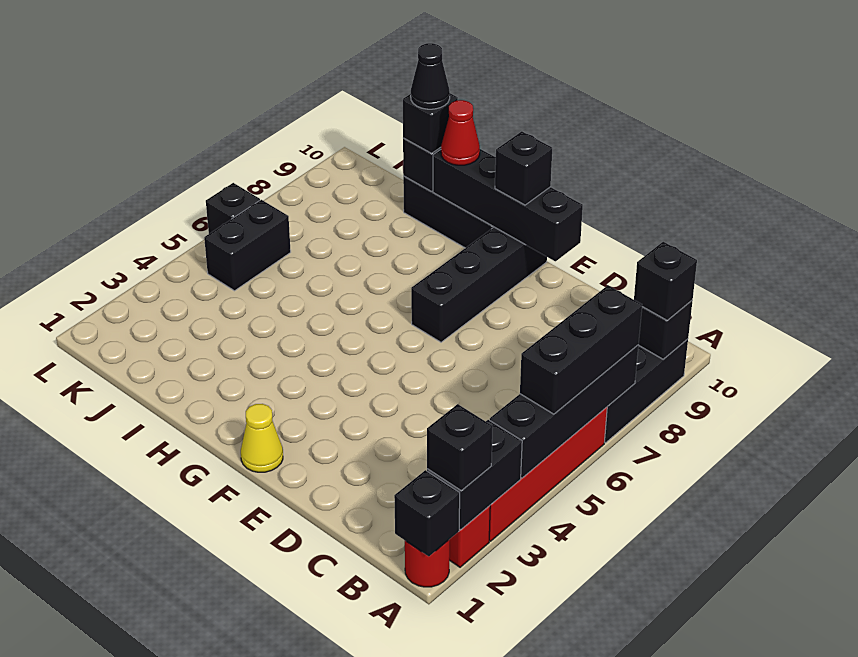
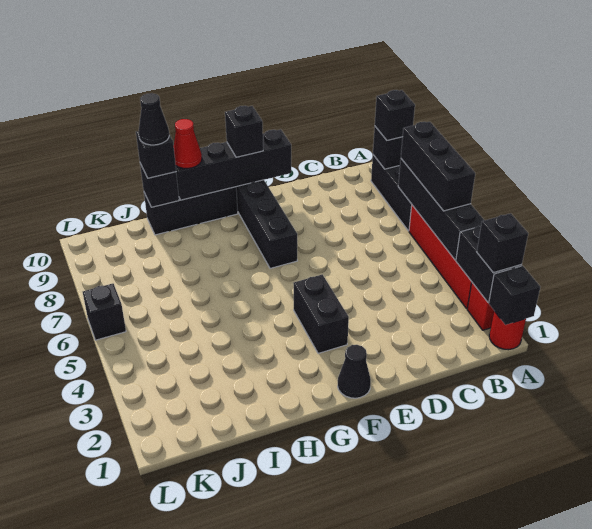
yellow cone F1 level 1 -> black cone F1 level 1
black brick K5:K6 level 1 -> black brick F3:F4 level 1

